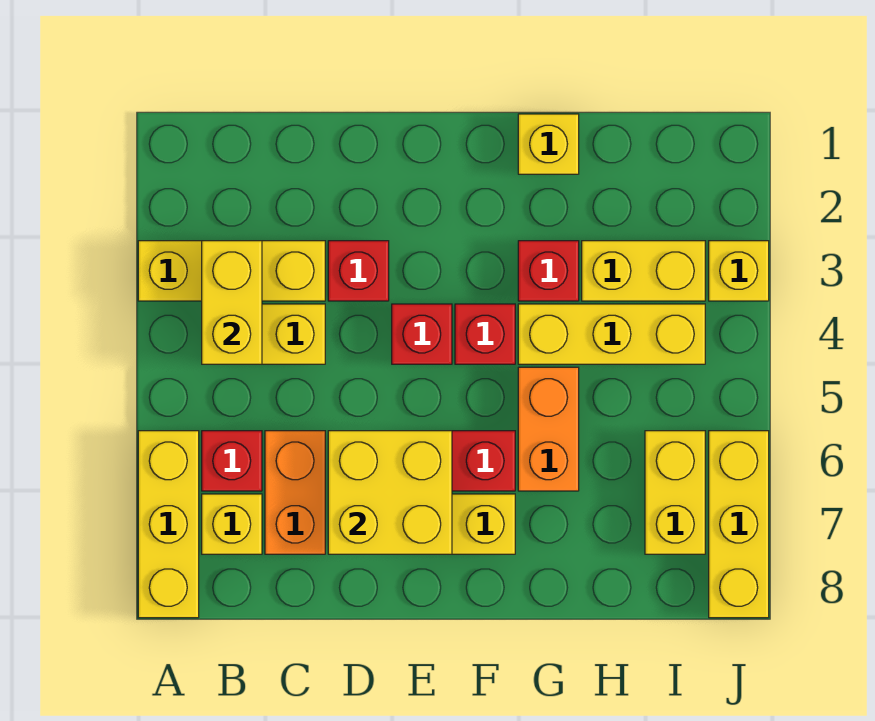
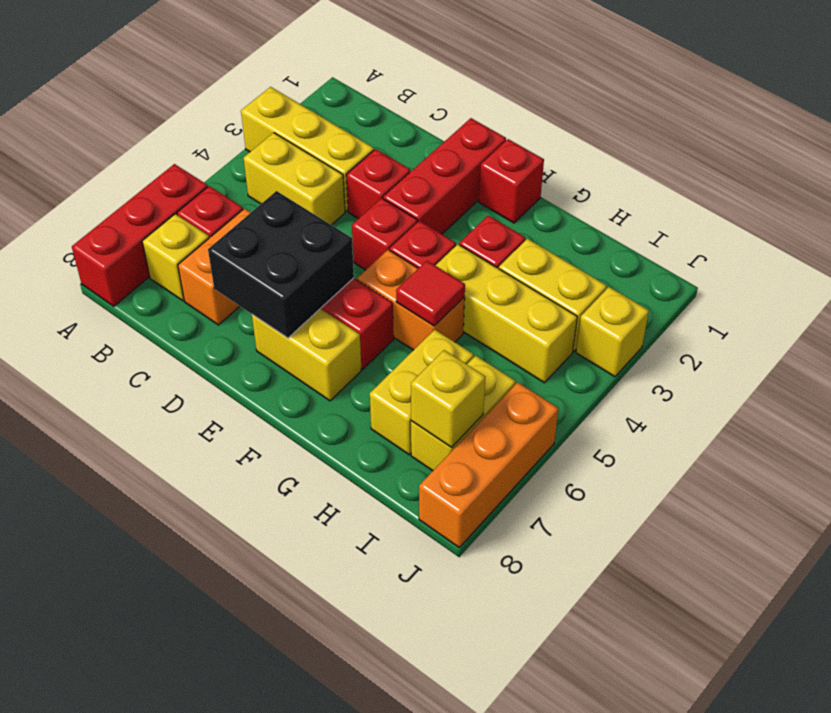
yellow brick A6:A8 level 1 -> red brick A6:A8 level 1
yellow brick B3:B4 level 2 -> yellow brick H6:H7 level 1
yellow brick D6:E7 level 2 -> black brick D6:E7 level 2
none -> red brick E1:E3 level 1
none -> red brick F1 level 1
yellow brick G1 level 1 -> yellow brick I7 level 2
orange brick G5:G6 level 1 -> orange brick F5:G5 level 1
none -> red tile G5 level 2
yellow brick J6:J8 level 1 -> orange brick J6:J8 level 1

